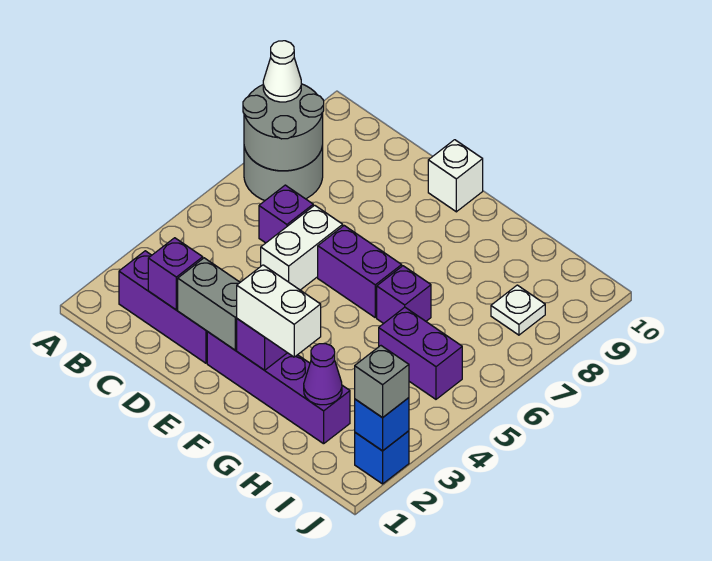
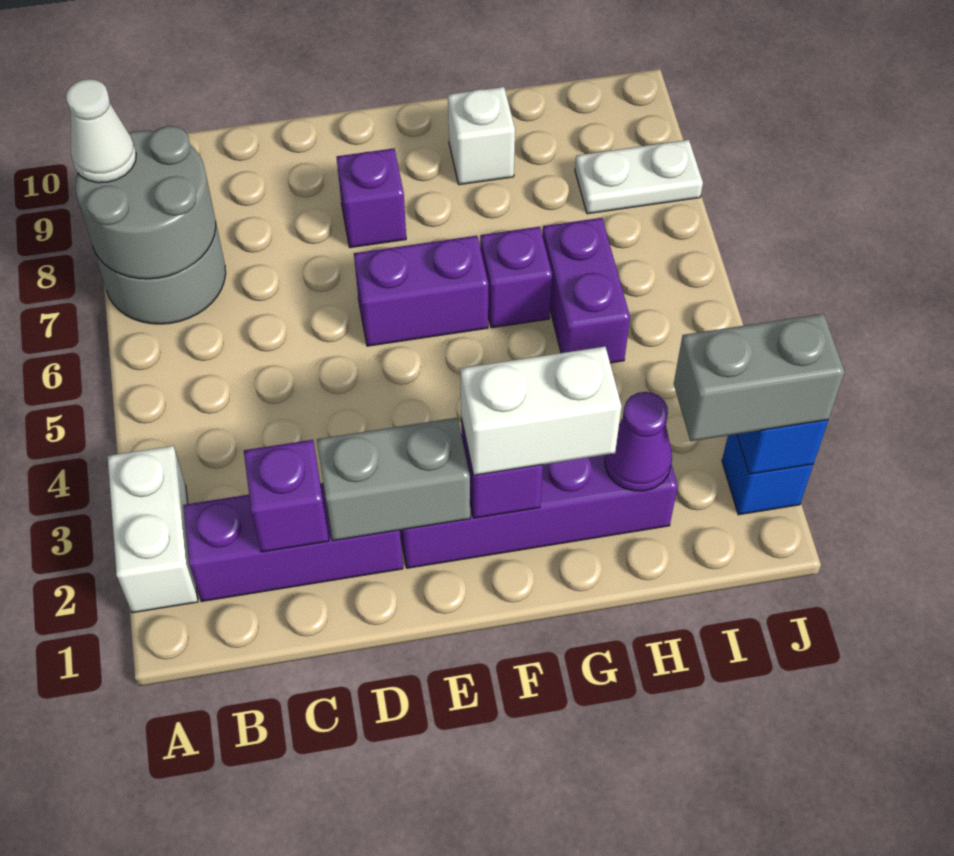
purple brick C6 level 1 -> purple brick E8 level 1
white brick D5:D6 level 1 -> white brick A2:A3 level 1
white brick E10 level 1 -> white brick G9 level 1
purple brick H5:I5 level 1 -> purple brick H5:H6 level 1
white plate I8 level 1 -> white plate I8:J8 level 1
grey brick J2 level 3 -> grey brick I2:J2 level 3

